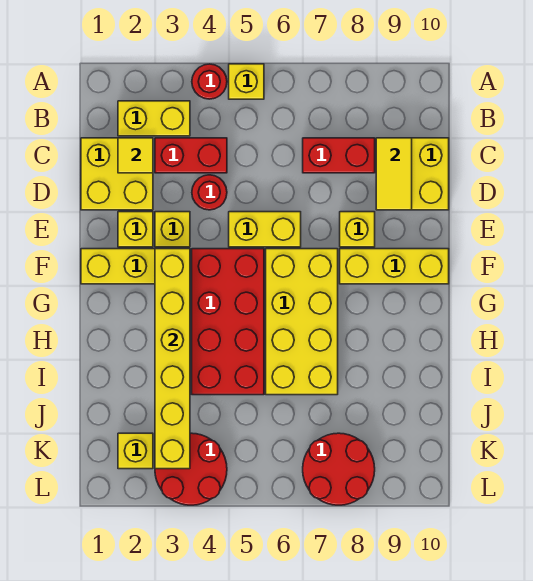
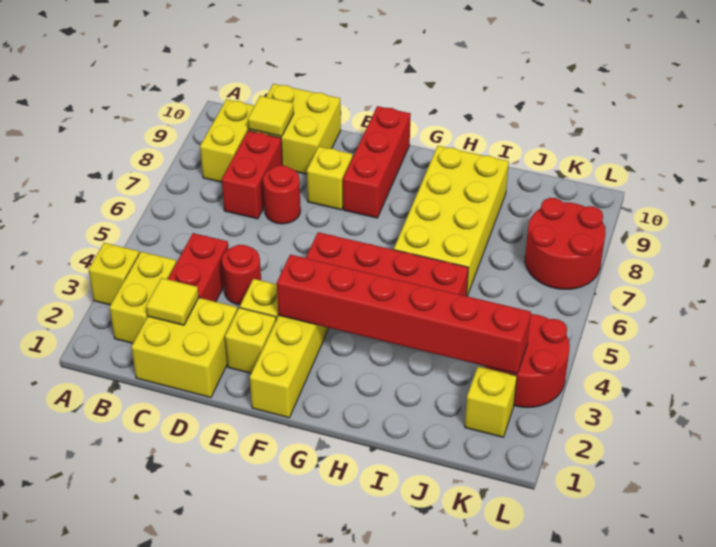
red round brick A4 level 1 -> red round brick D7 level 1
yellow brick A5 level 1 -> yellow brick A3 level 1
yellow tile C9:D9 level 2 -> yellow tile C9 level 2
yellow brick E5:E6 level 1 -> yellow brick B8:B9 level 1
yellow brick F3:K3 level 2 -> red brick F3:K3 level 2
yellow brick F6:I7 level 1 -> yellow brick H6:I9 level 1
yellow brick F8:F10 level 1 -> red brick F8:F10 level 1

